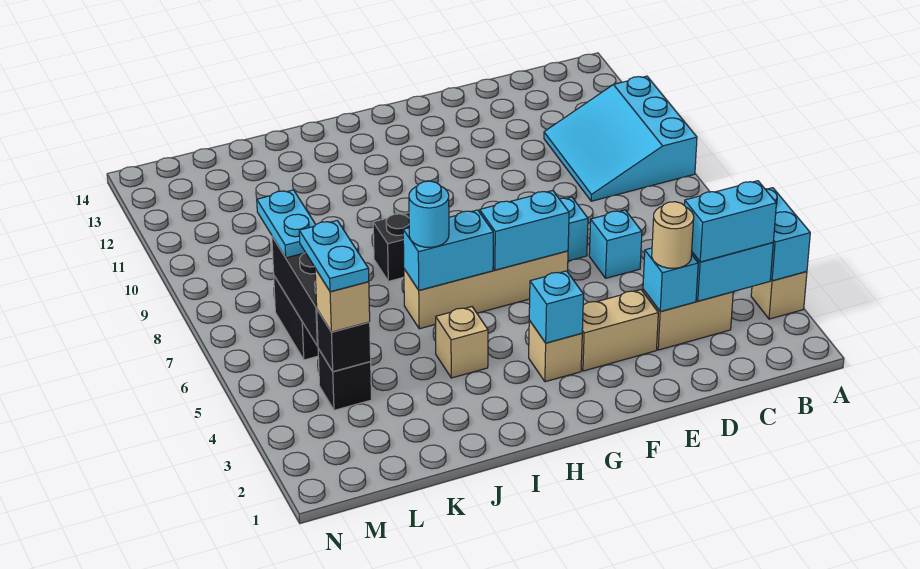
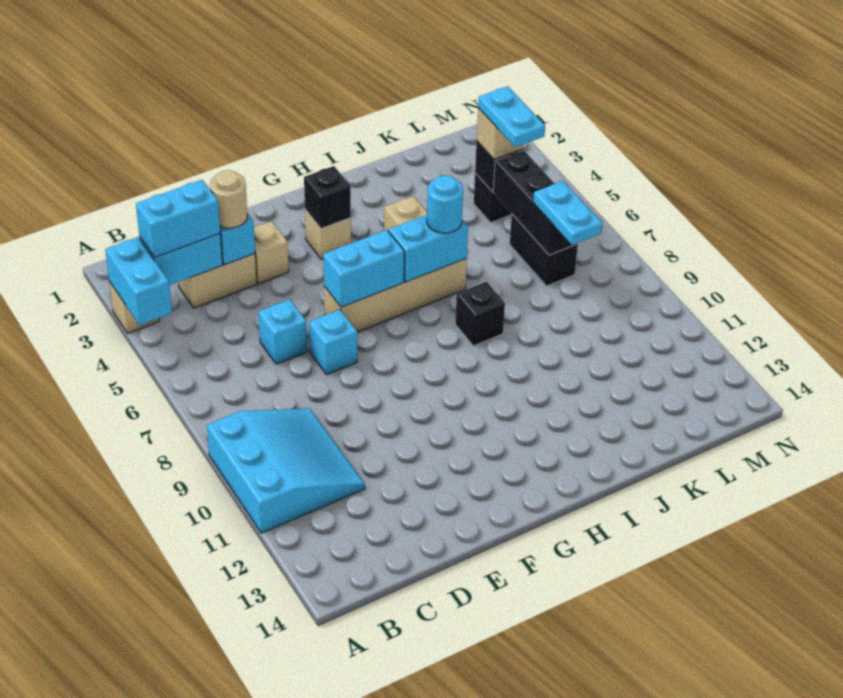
tan brick E3:F3 level 1 -> tan brick E3 level 1
cyan brick G3 level 2 -> black brick G3 level 2

